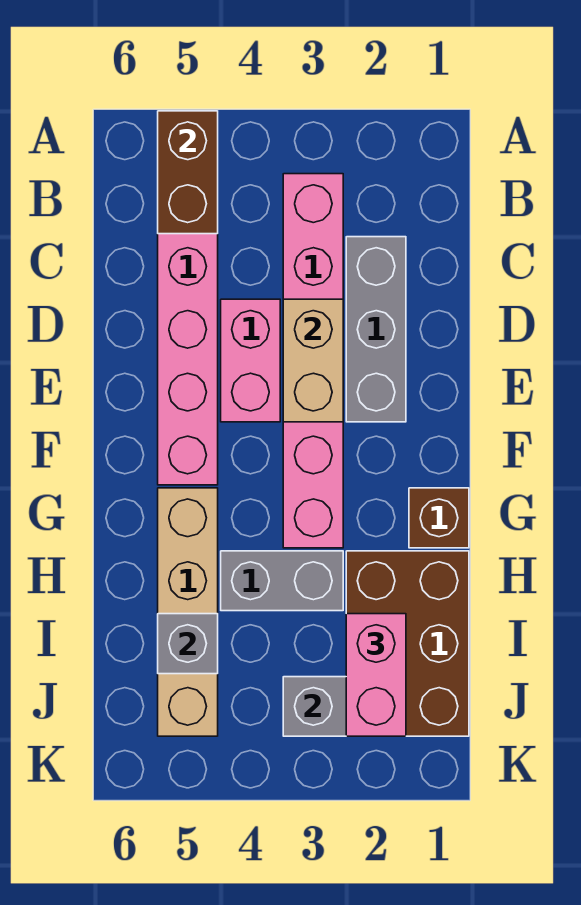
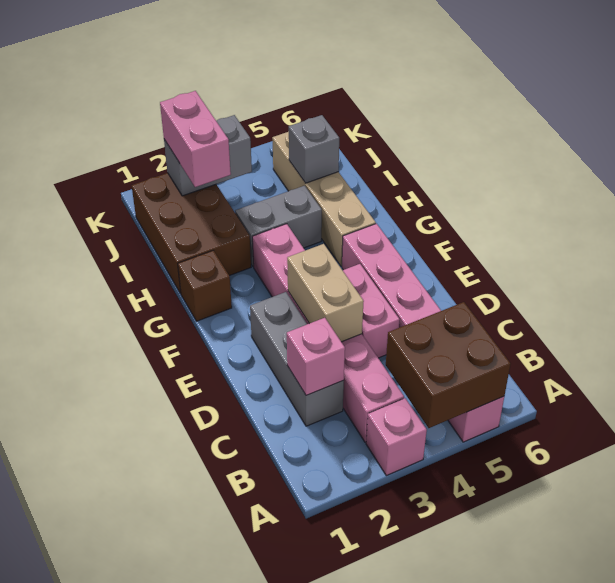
none -> pink brick A3 level 1
brown brick A5:B5 level 2 -> brown brick A4:B5 level 2
none -> pink brick C2 level 2

